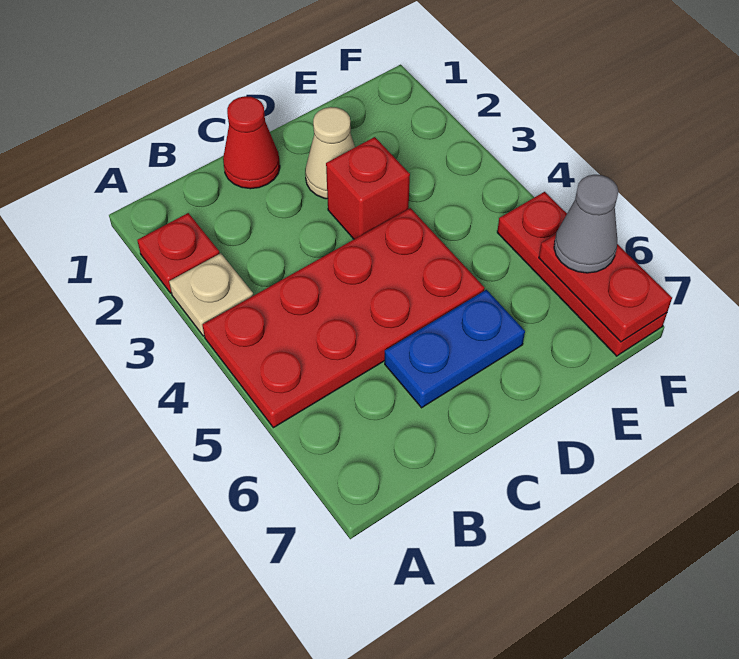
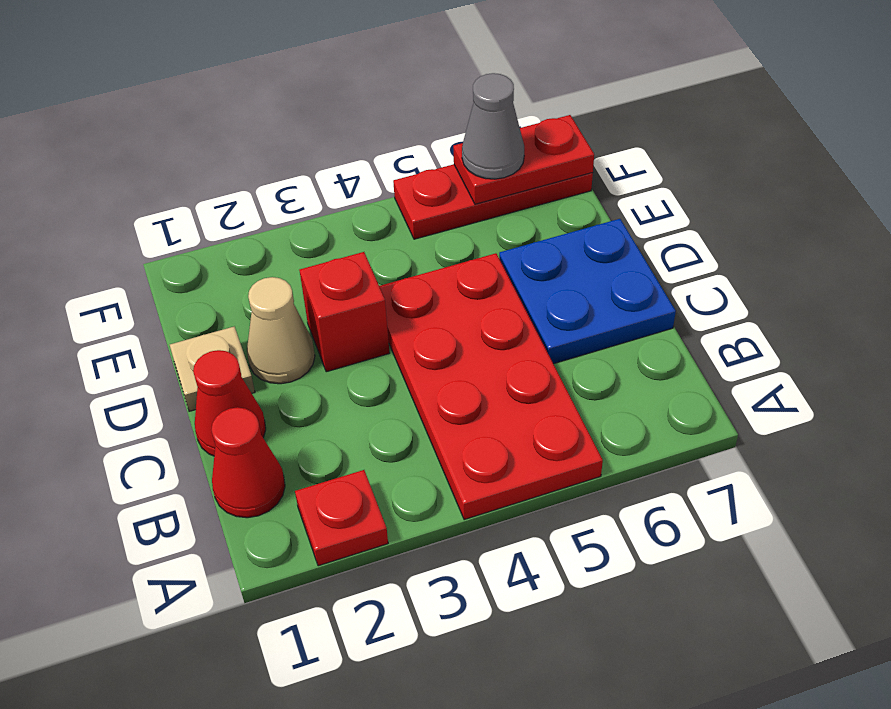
tan plate A3 level 1 -> tan plate D1 level 1
none -> red cone B1 level 1
blue plate C6:D6 level 1 -> blue plate C6:D7 level 1

